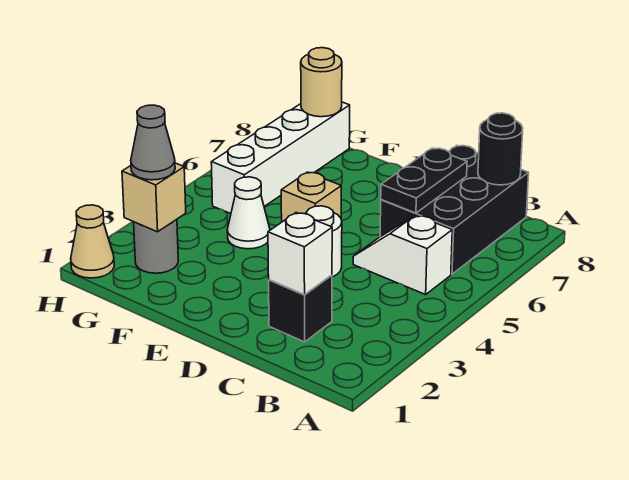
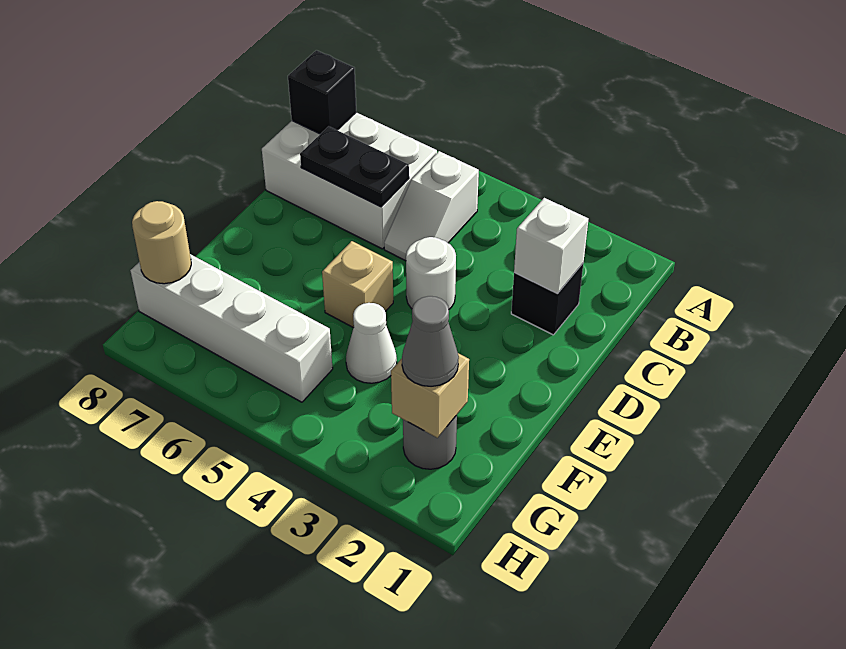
black brick B6:C8 level 1 -> white brick B6:C8 level 1
black round brick B8 level 2 -> black brick B8 level 2
tan cone H1 level 1 -> none

